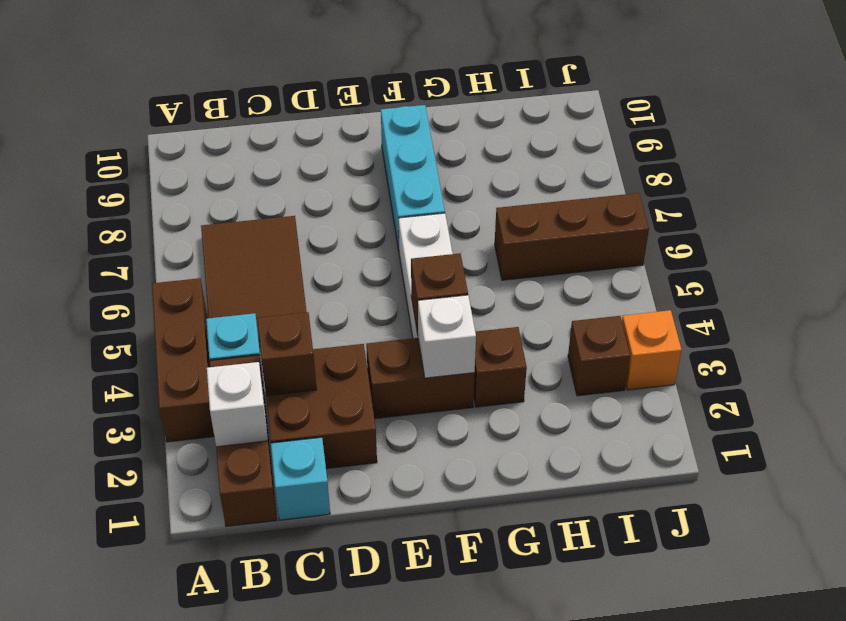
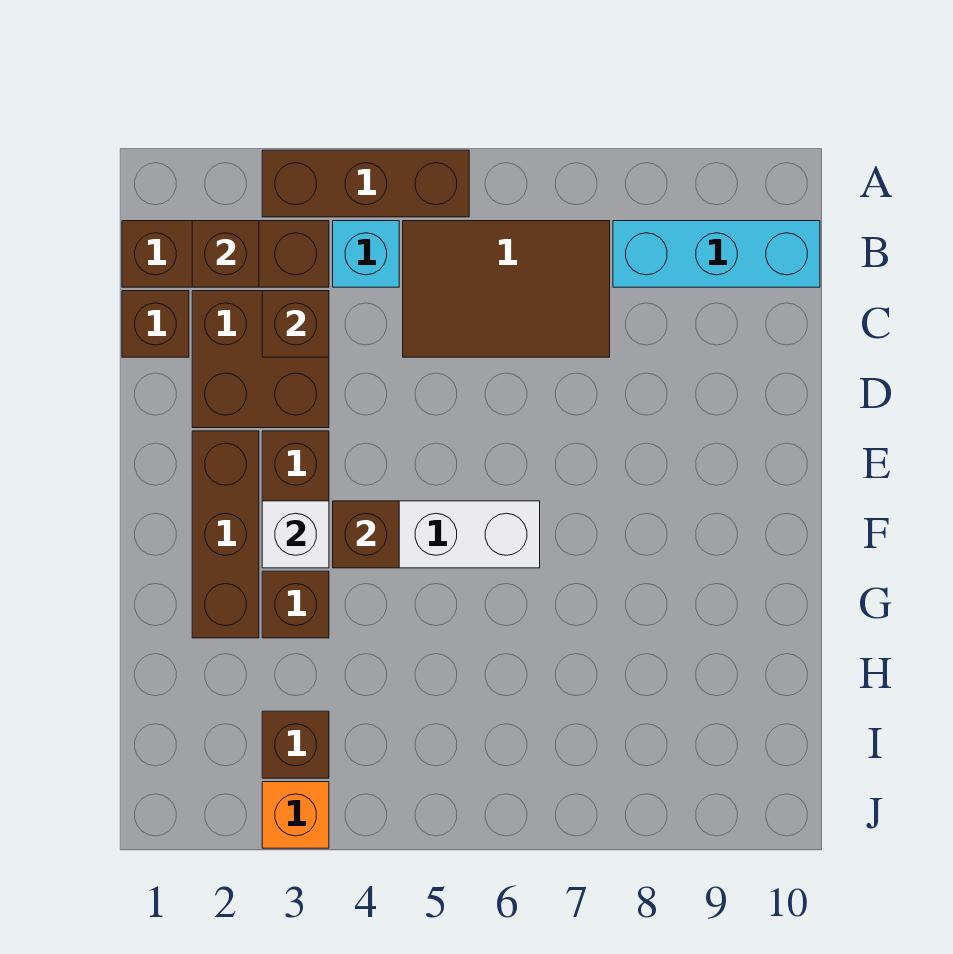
white brick B2 level 2 -> brown brick B2 level 2
cyan brick C1 level 1 -> brown brick C1 level 1
cyan brick F7:F9 level 1 -> cyan brick B8:B10 level 1
brown brick H6:J6 level 1 -> brown brick E2:G2 level 1

